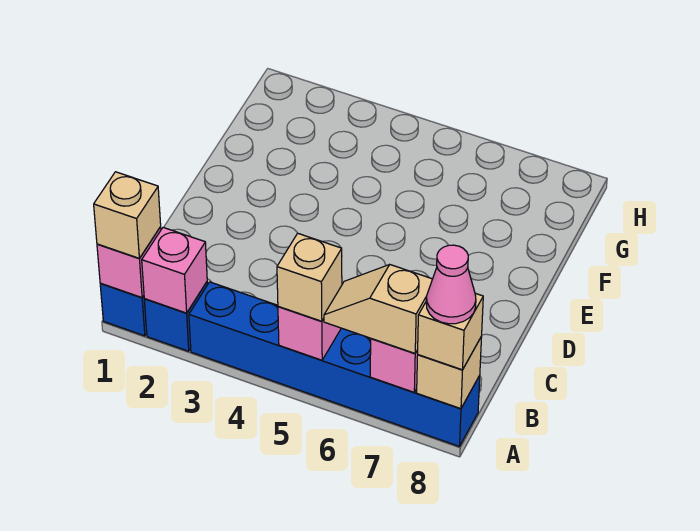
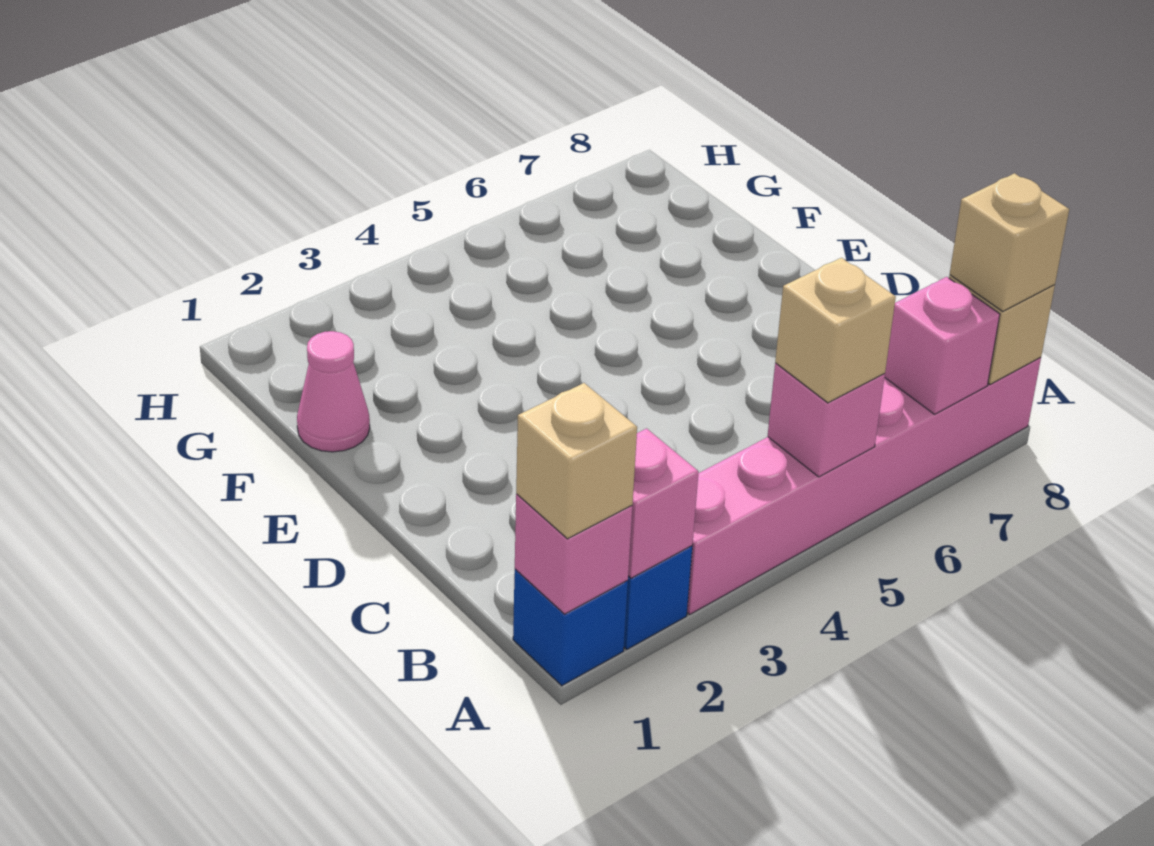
blue brick A3:A8 level 1 -> pink brick A3:A8 level 1
tan slope A6:A7 level 3 top 7 -> none
pink cone A8 level 4 -> pink cone F1 level 1

